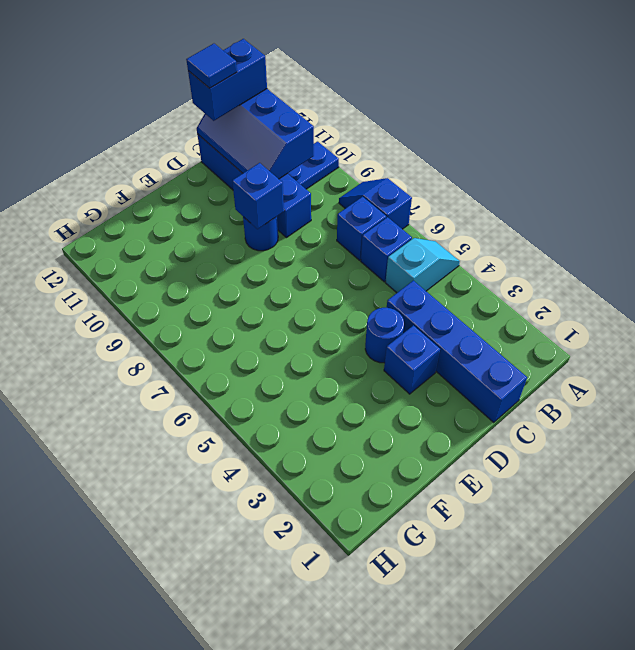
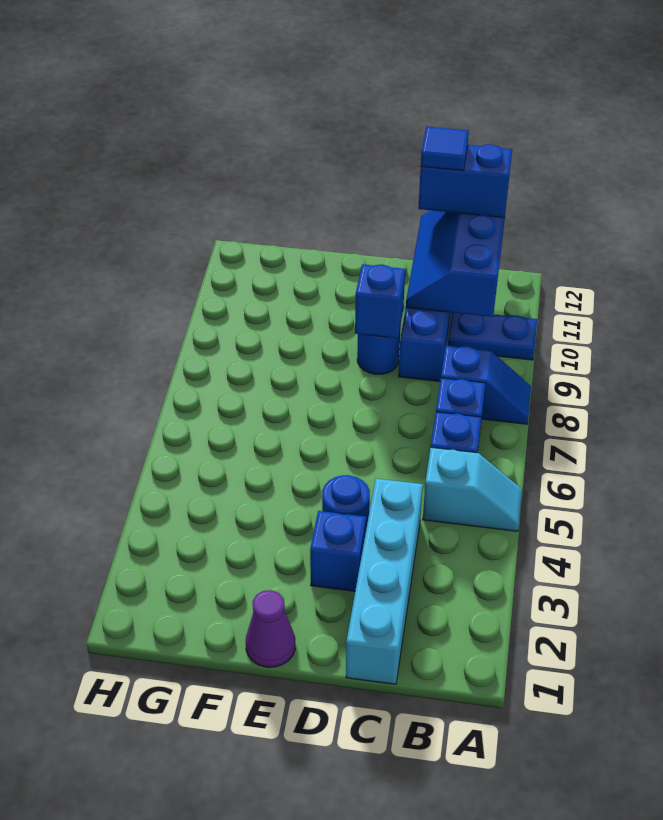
blue slope A7:A8 level 1 top 7 -> blue slope A8:B8 level 1 top B
blue brick C1:C4 level 1 -> cyan brick C1:C4 level 1
none -> purple cone E1 level 1

